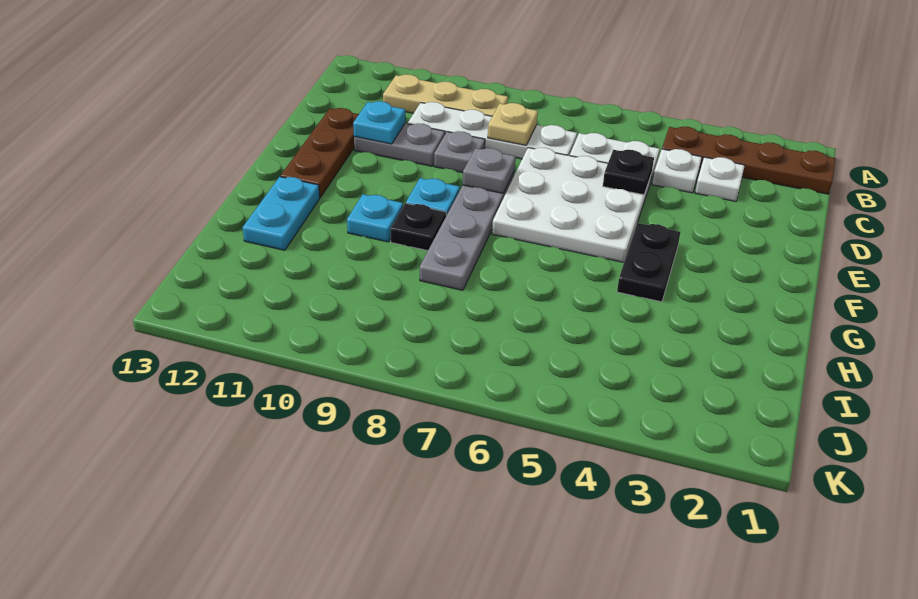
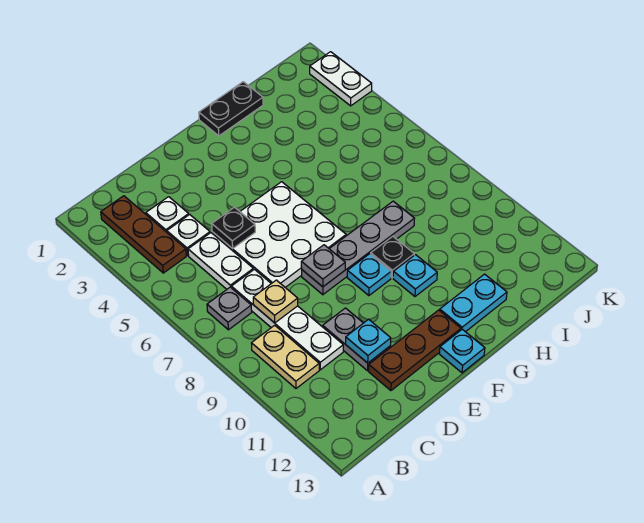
brown plate B1:B4 level 1 -> brown plate B2:B4 level 1
tan plate B9:B11 level 1 -> tan plate B9:B10 level 1
grey plate D9 level 1 -> grey plate B7 level 1
black plate F4:G4 level 1 -> black plate G1:H1 level 1
none -> cyan plate F13 level 1
none -> white plate K2:K3 level 1

